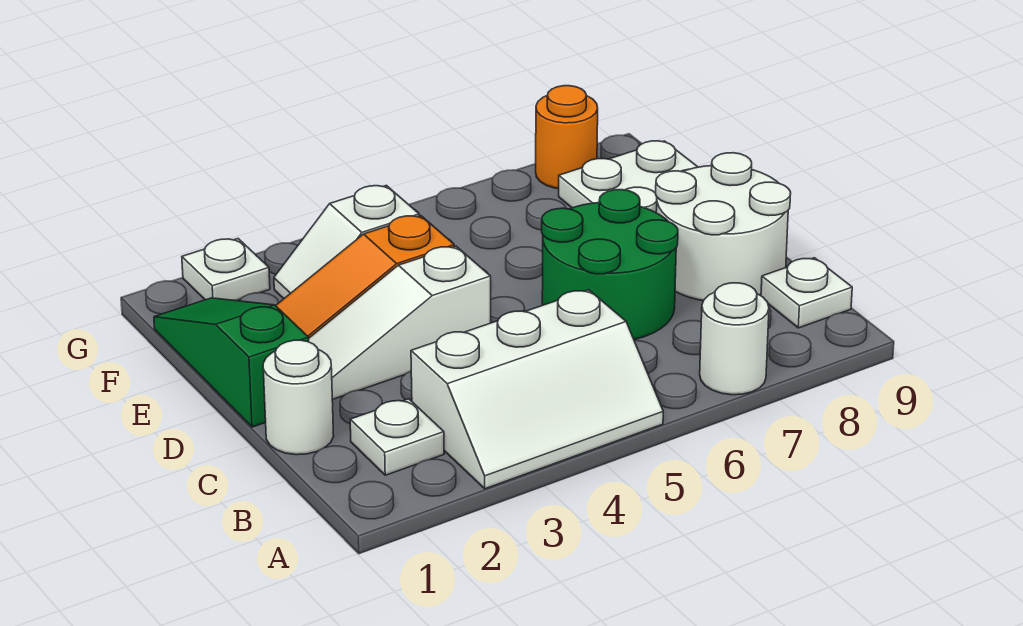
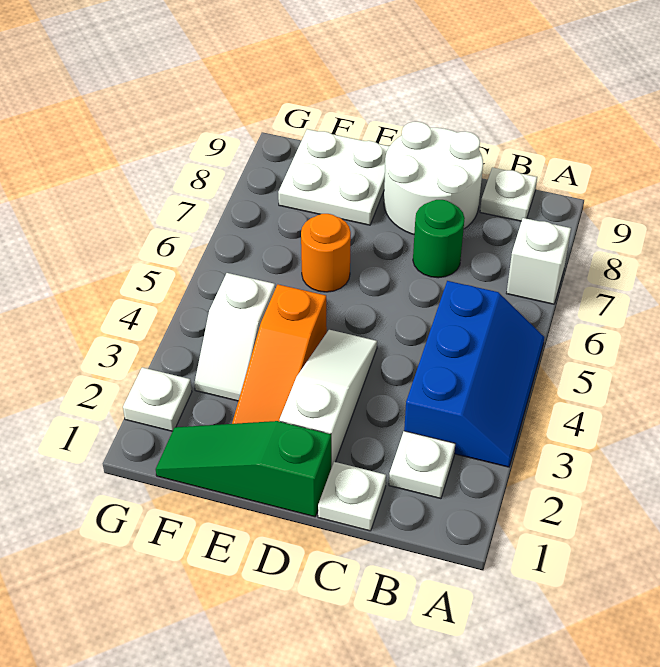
white slope A3:B5 level 1 top B -> blue slope A3:B5 level 1 top B
white round brick A7 level 1 -> white brick A7 level 1
white round brick C1 level 1 -> white plate C1 level 1
green round brick C6:D7 level 1 -> green round brick C7 level 1
white slope D2:D4 level 1 top 4 -> white slope D2:D4 level 1 top 2
orange round brick G8 level 1 -> orange round brick E6 level 1

